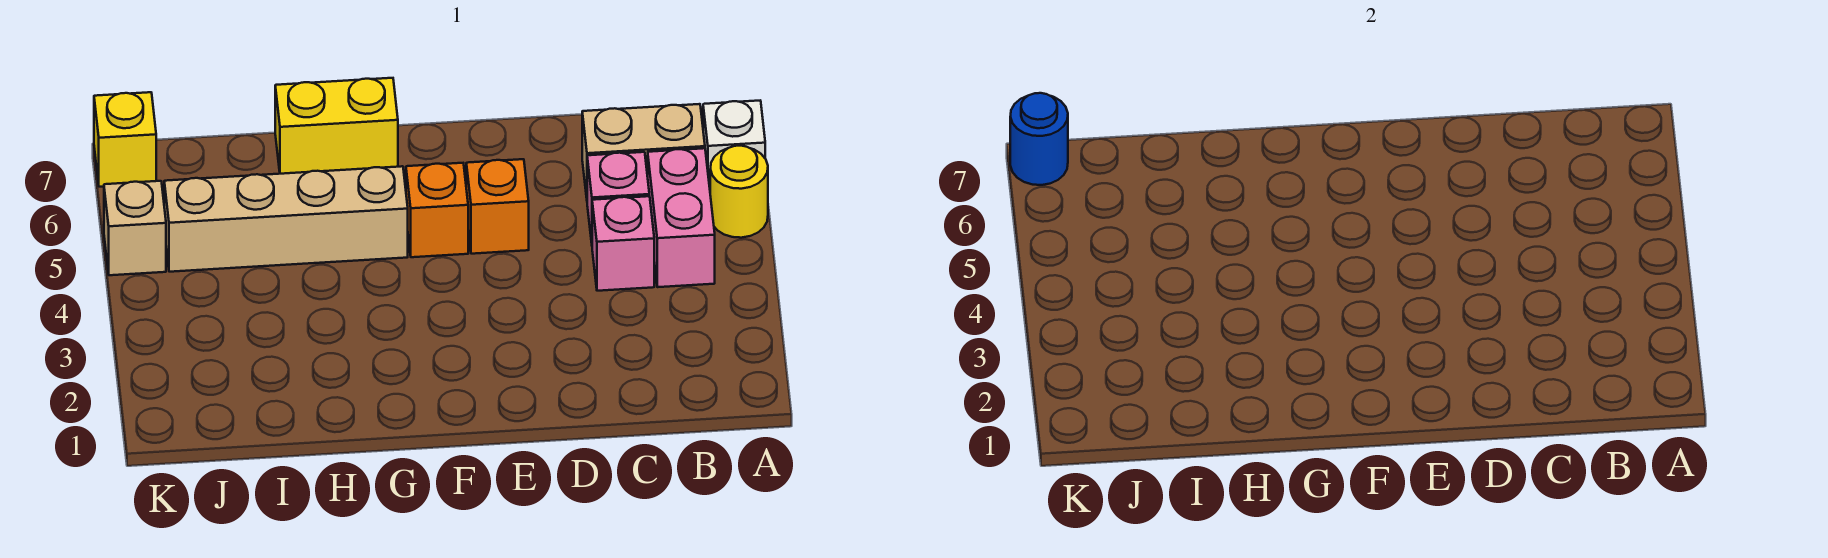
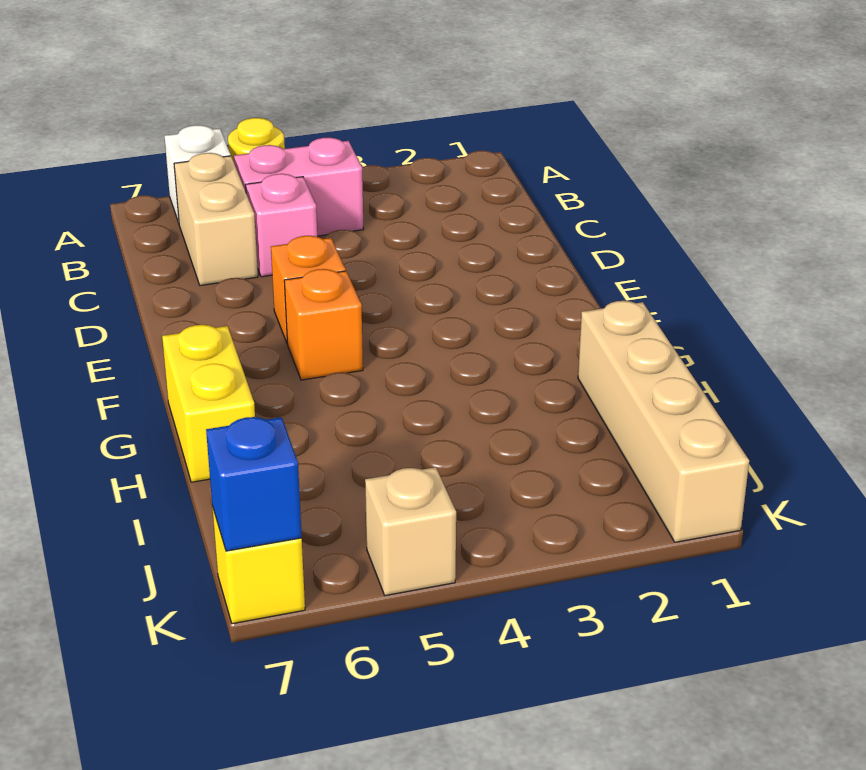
pink brick C4 level 1 -> none
tan brick G5:J5 level 1 -> tan brick H1:K1 level 1
blue round brick K7 level 2 -> blue brick K7 level 2

